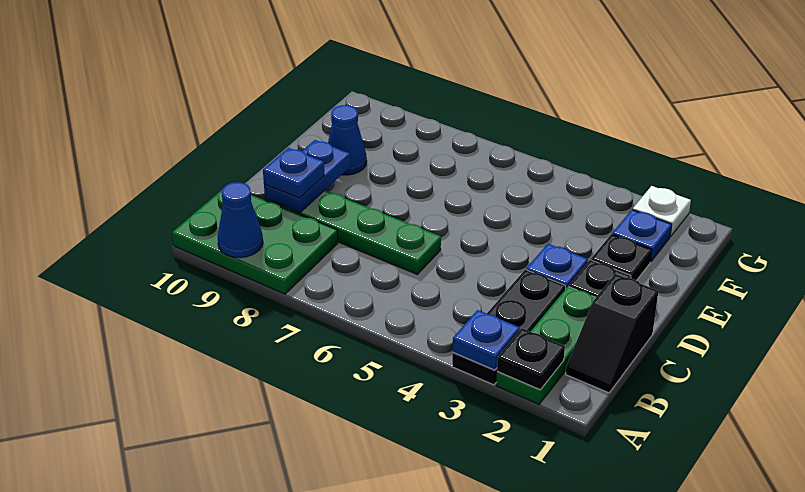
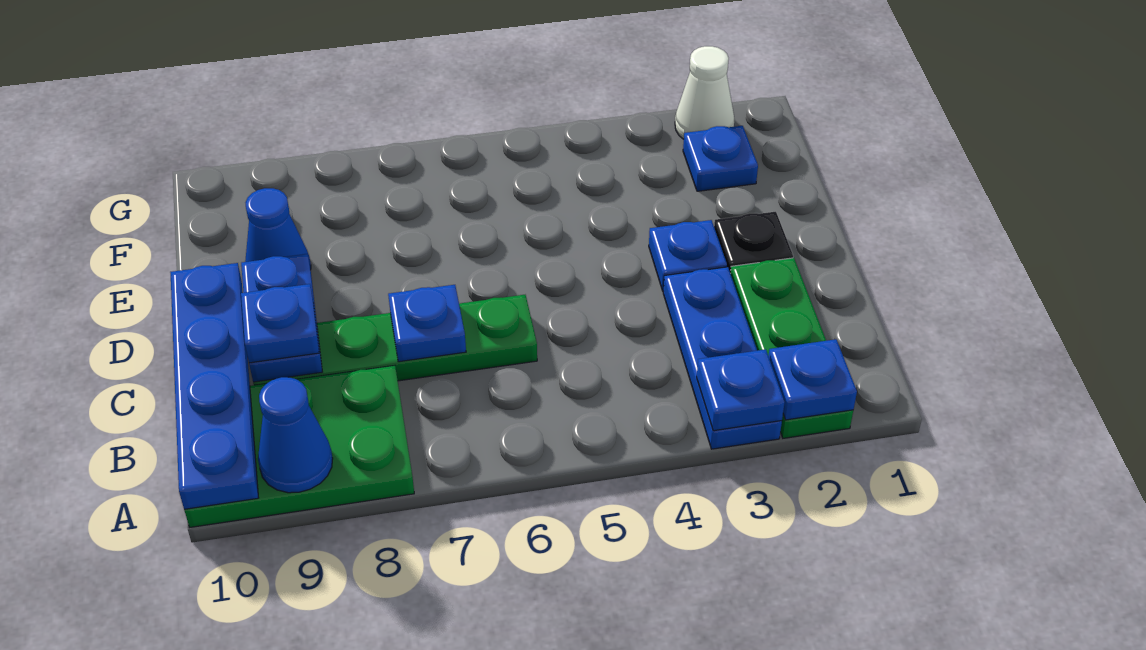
black plate A2 level 2 -> blue plate A2 level 2
black plate A3:C3 level 1 -> blue plate A3:C3 level 1
none -> blue plate A10:D10 level 2
black slope B1:C1 level 1 top C -> none
none -> blue plate C7 level 2
black plate E2 level 1 -> none
white plate G2 level 1 -> white cone G2 level 1

